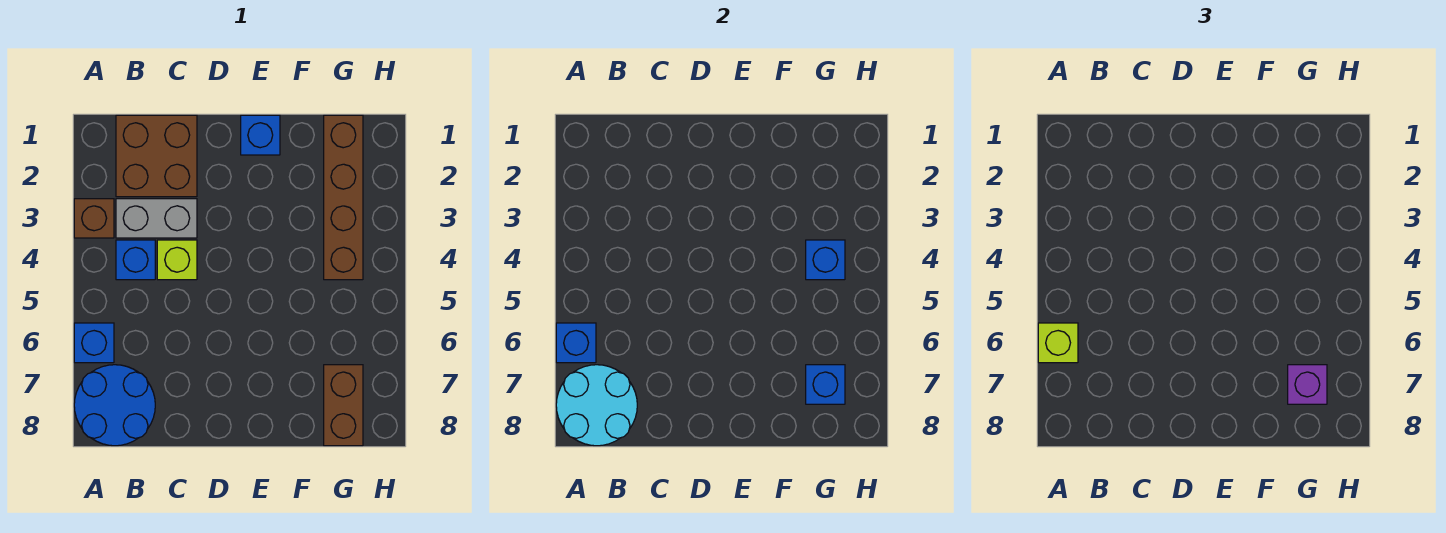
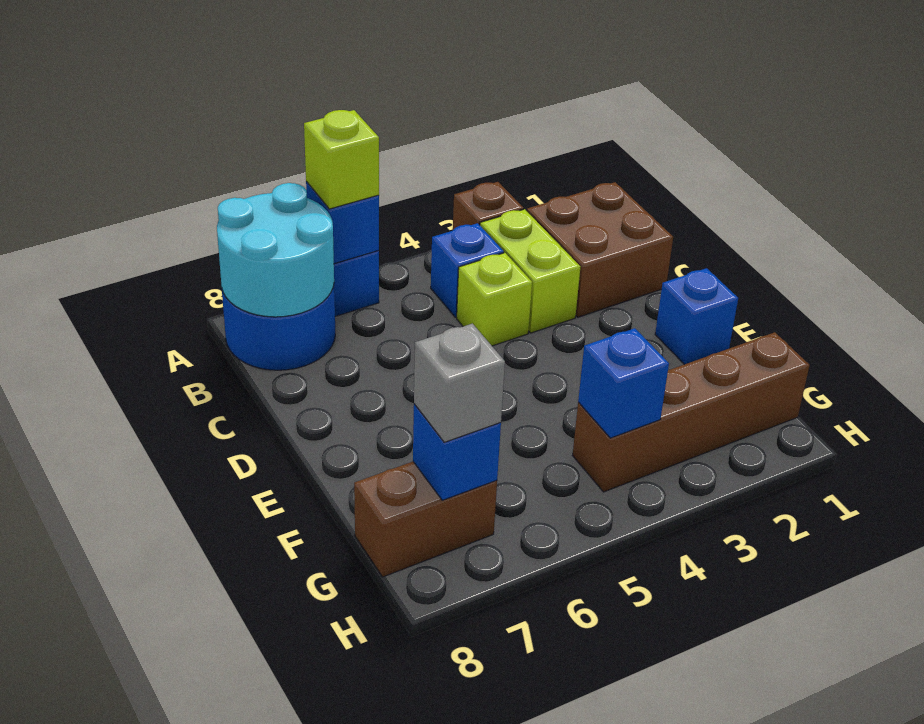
grey brick B3:C3 level 1 -> lime brick B3:C3 level 1
purple brick G7 level 3 -> grey brick G7 level 3

